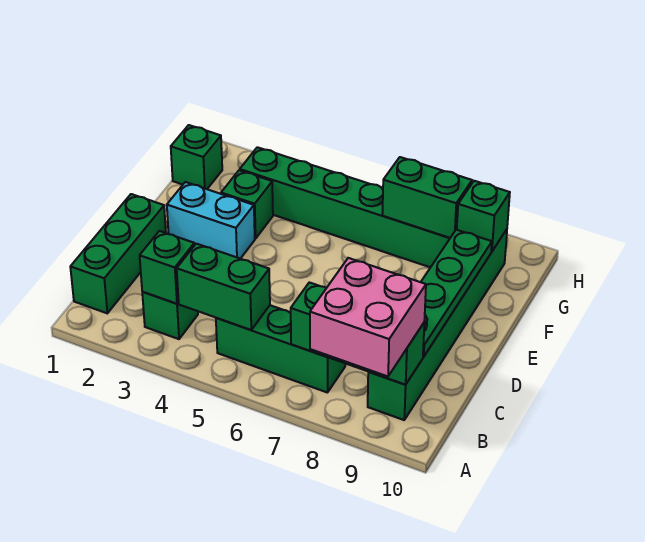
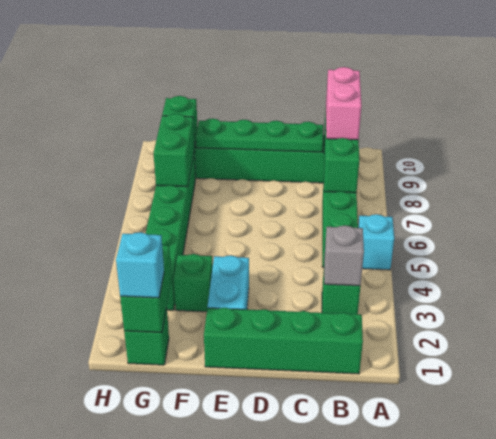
none -> cyan brick A5 level 1
pink brick A8:B9 level 3 -> pink brick B8:B9 level 3
green brick B1:D1 level 1 -> green brick B1:E1 level 1
green brick B3 level 2 -> grey brick B3 level 2
green brick B4:B5 level 2 -> green brick G1:G2 level 2
none -> cyan brick G1 level 3

